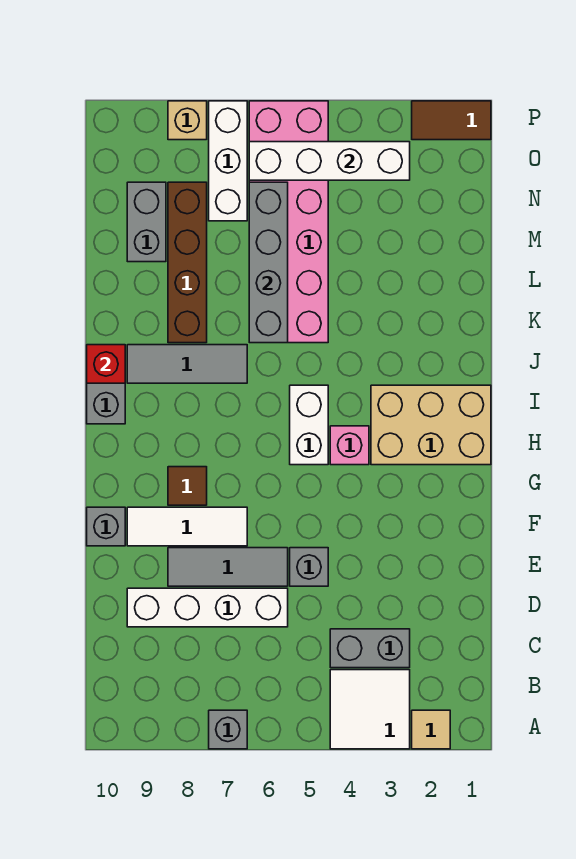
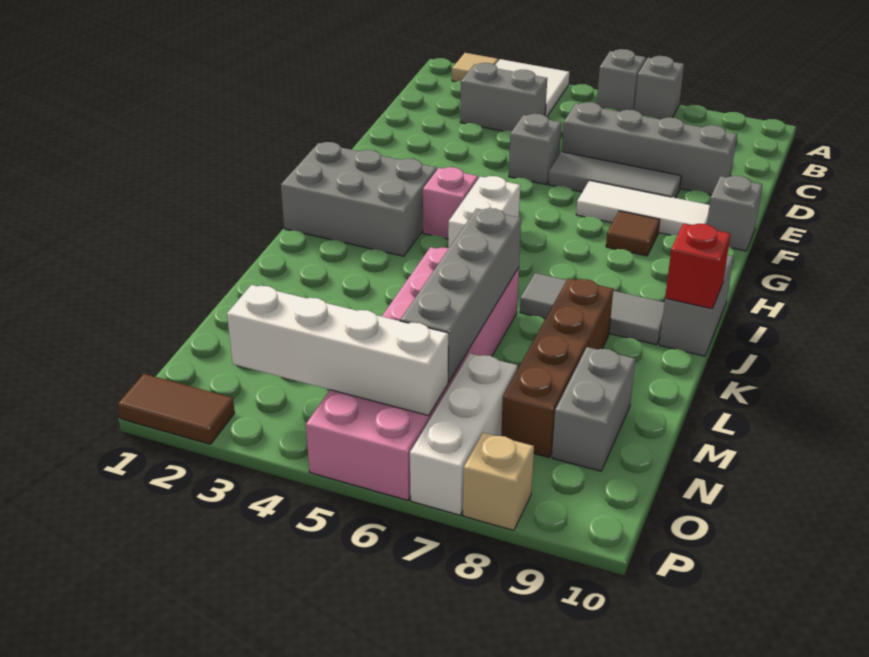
none -> grey brick A6 level 1
white brick D6:D9 level 1 -> grey brick D6:D9 level 1
tan brick H1:I3 level 1 -> grey brick H1:I3 level 1

